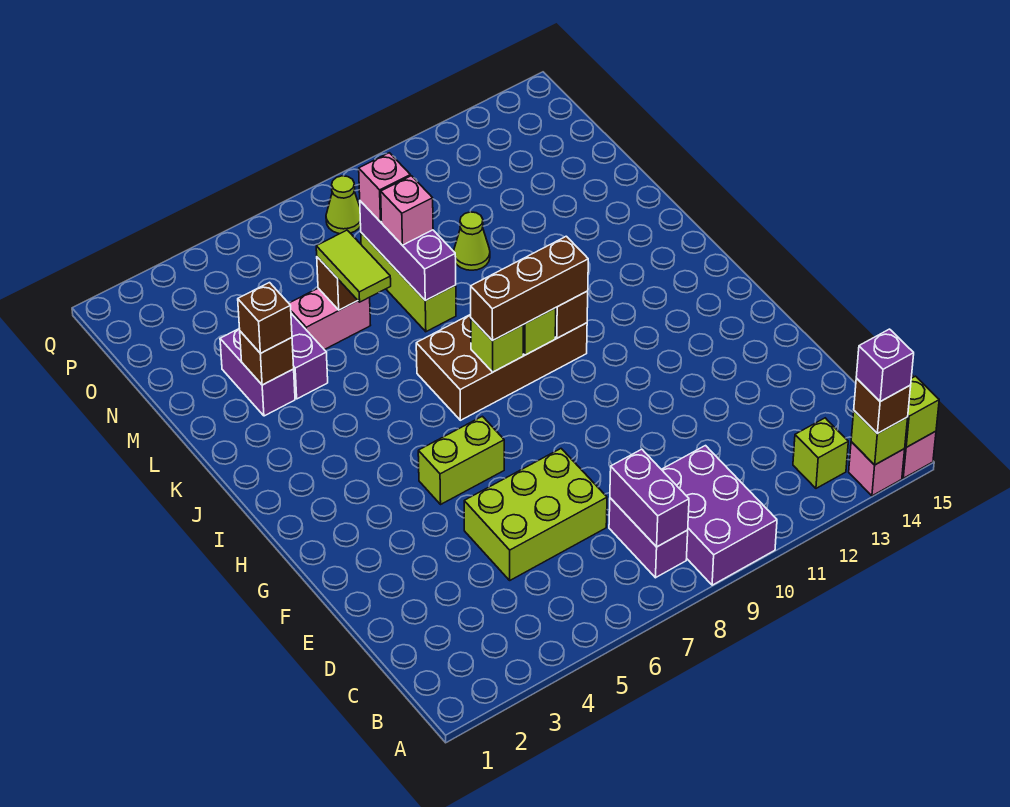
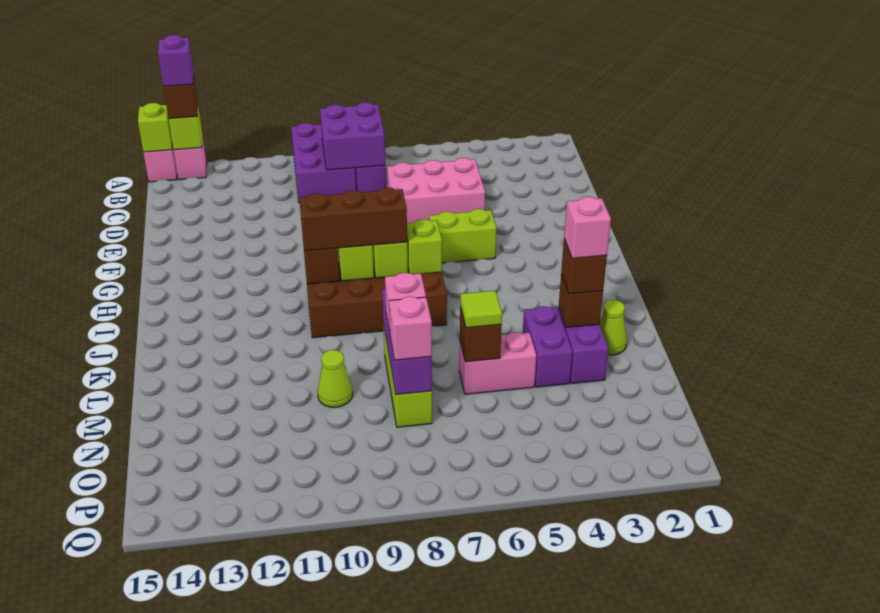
purple brick B8:C8 level 2 -> purple brick B8:C9 level 2
lime brick B13 level 1 -> lime brick I7 level 2
lime brick D5:E7 level 1 -> pink brick D5:E7 level 1
none -> pink brick L3 level 4
lime tile L6:M6 level 3 -> lime tile M6 level 3
lime cone P8 level 1 -> lime cone L2 level 1

